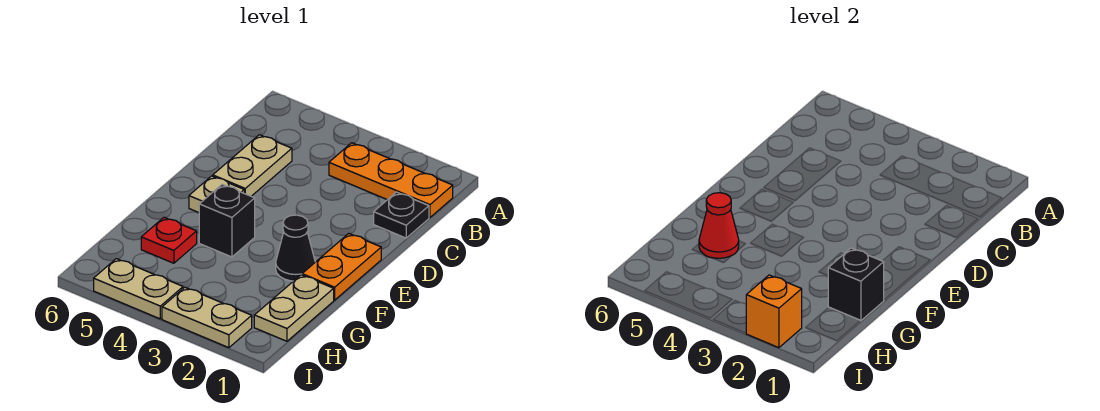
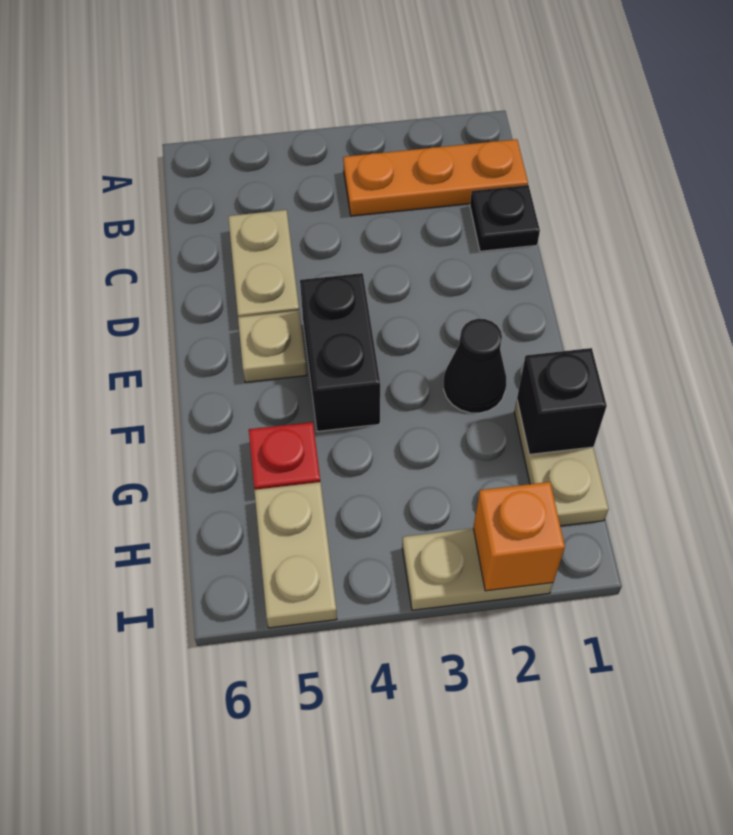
orange plate E1:F1 level 1 -> none
black brick F4 level 1 -> black brick E4:F4 level 1
red cone G5 level 2 -> none
tan plate I4:I5 level 1 -> tan plate H5:I5 level 1

